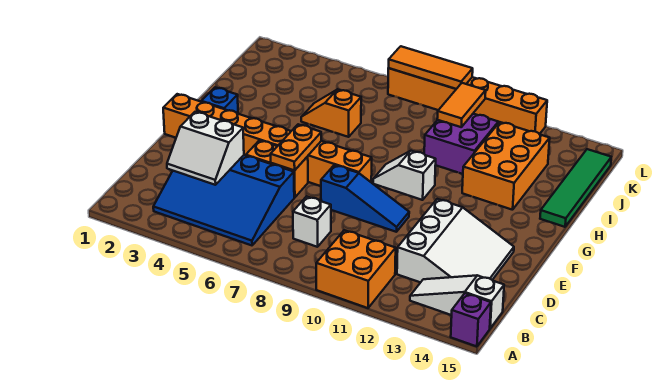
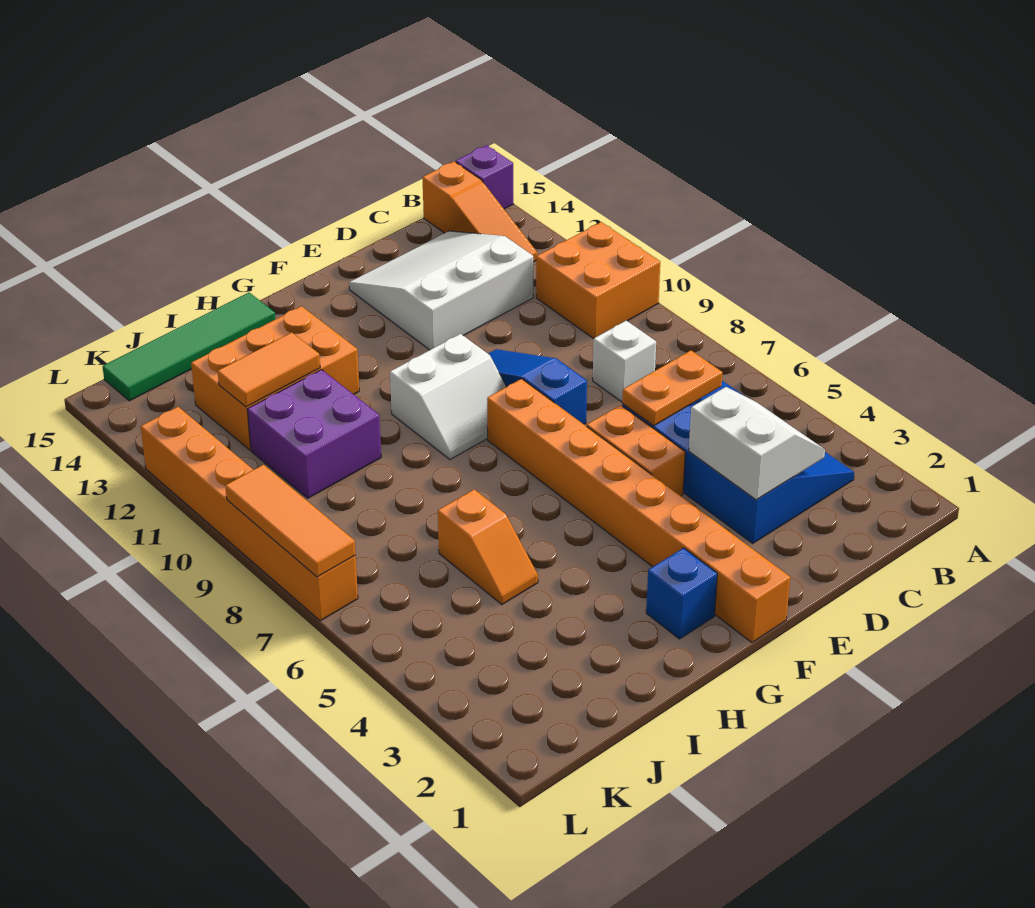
white slope B13:B15 level 1 top 15 -> orange slope B13:B15 level 1 top 15
orange plate E6:F6 level 2 -> orange plate C6:D6 level 2
white slope G9:G10 level 1 top 10 -> white slope F9:G10 level 1 top 10
orange tile J10:K10 level 2 -> orange tile I12:J12 level 2

